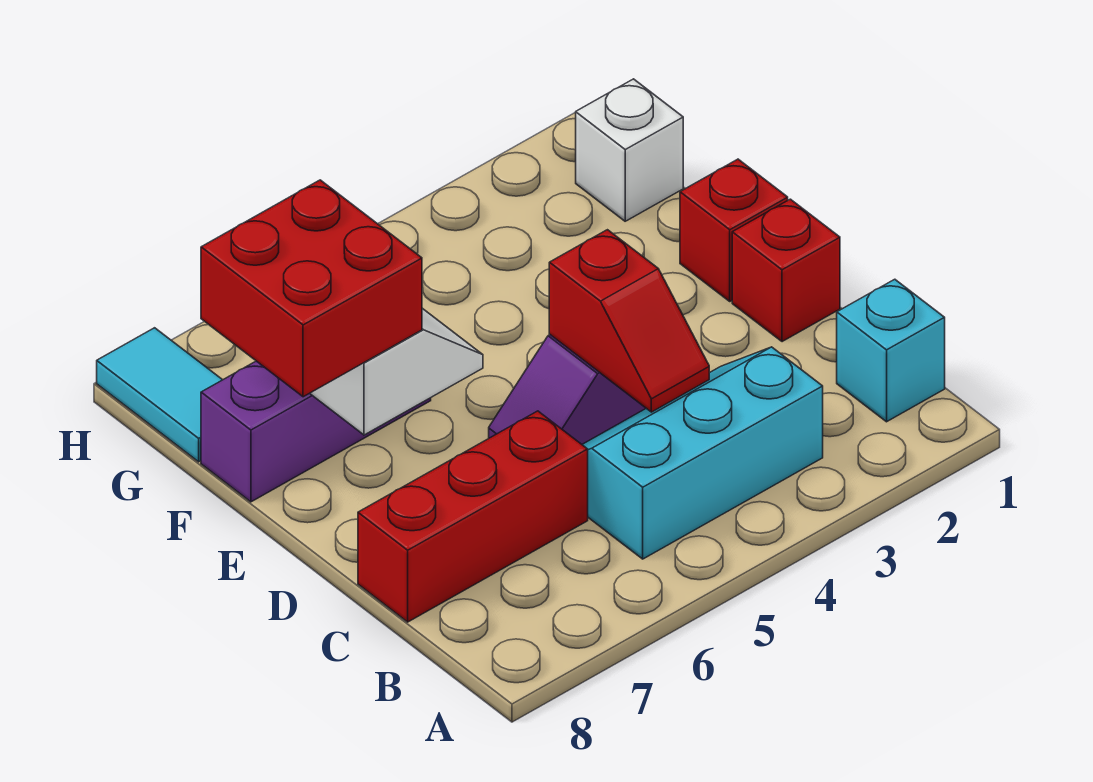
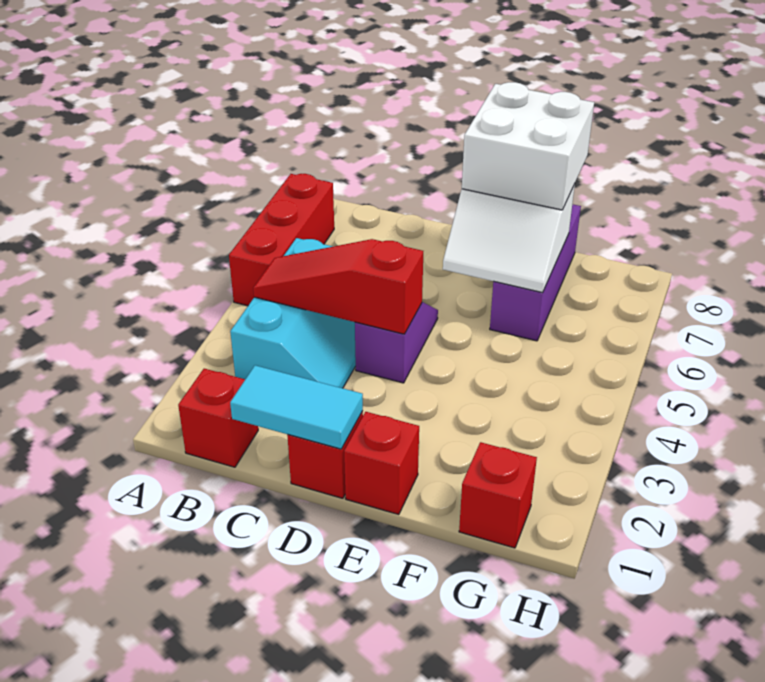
cyan brick B1 level 1 -> red brick B1 level 1
red slope C4:D4 level 2 top D -> red slope B4:D4 level 2 top D
red brick C6:C8 level 1 -> red brick A5:A7 level 1
red brick E7:F8 level 3 -> white brick E7:F8 level 3
white brick G1 level 1 -> red brick G1 level 1
cyan tile G8:H8 level 1 -> cyan tile C1:D1 level 2

